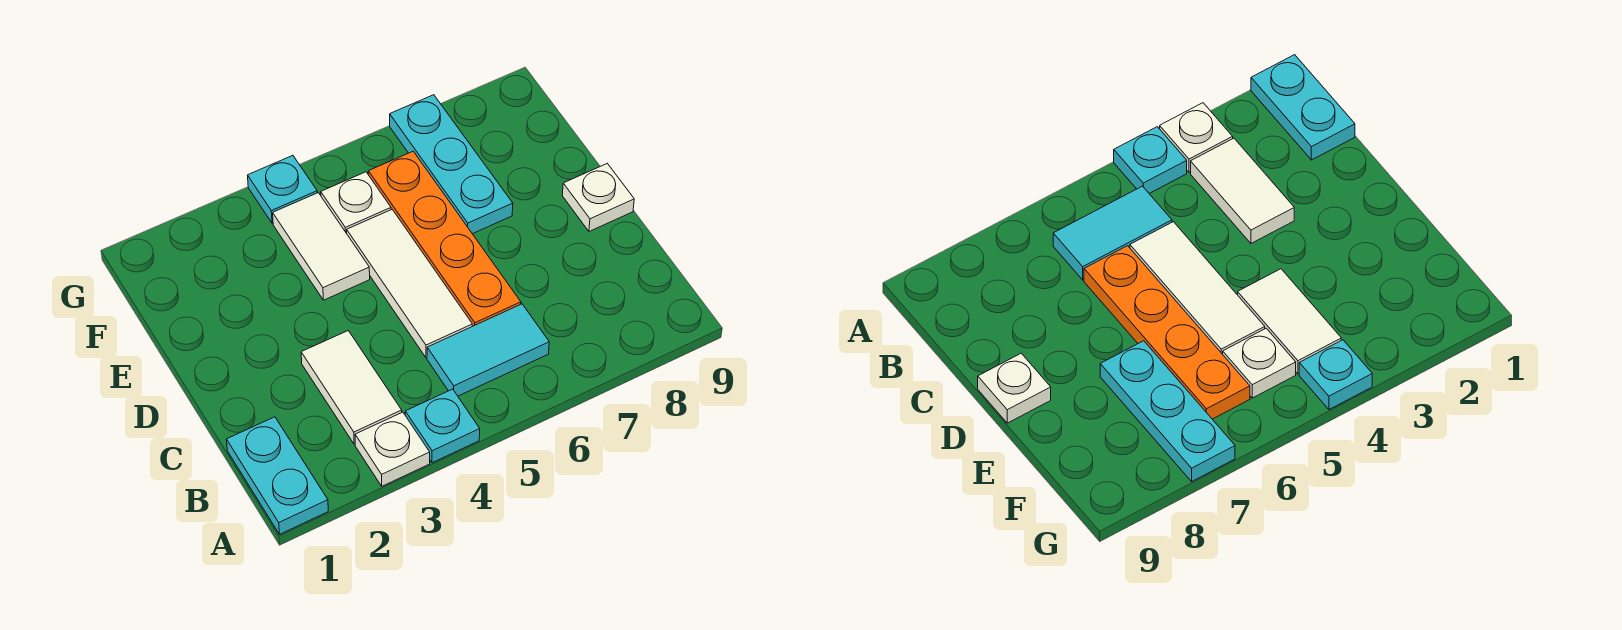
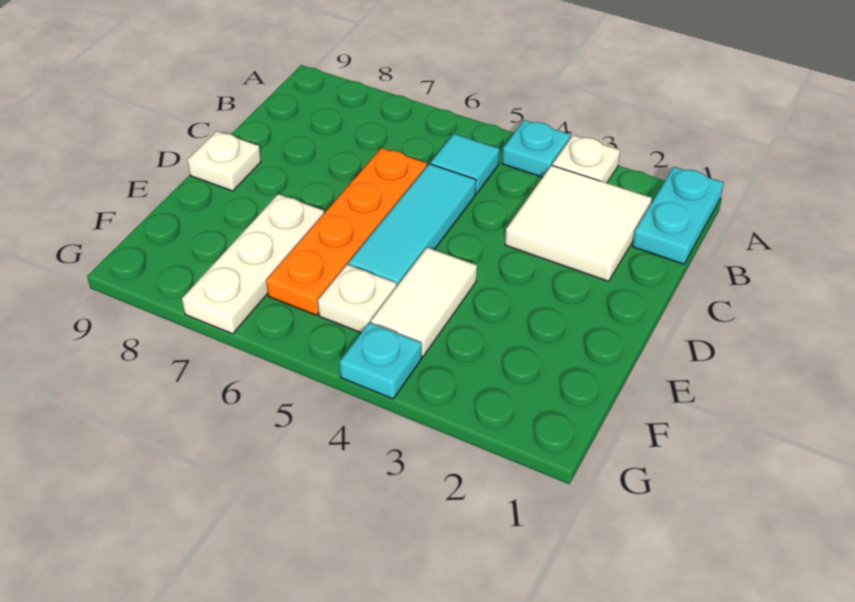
white tile B3:C3 level 1 -> white tile B2:C3 level 1
cyan tile B5:B6 level 1 -> cyan tile B5 level 1
white tile C5:E5 level 1 -> cyan tile C5:E5 level 1
cyan plate E7:G7 level 1 -> white plate E7:G7 level 1

